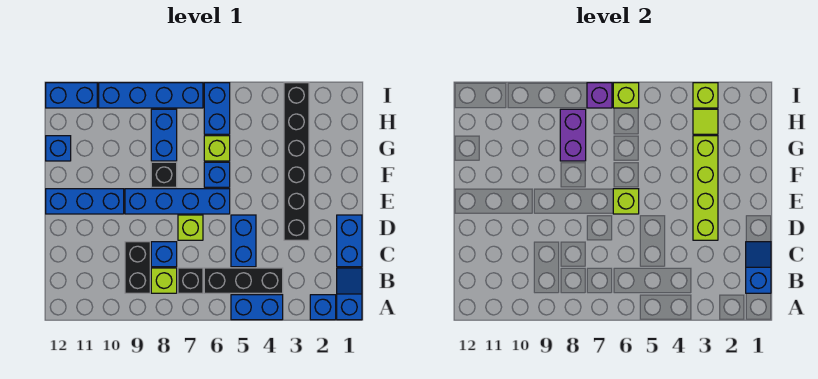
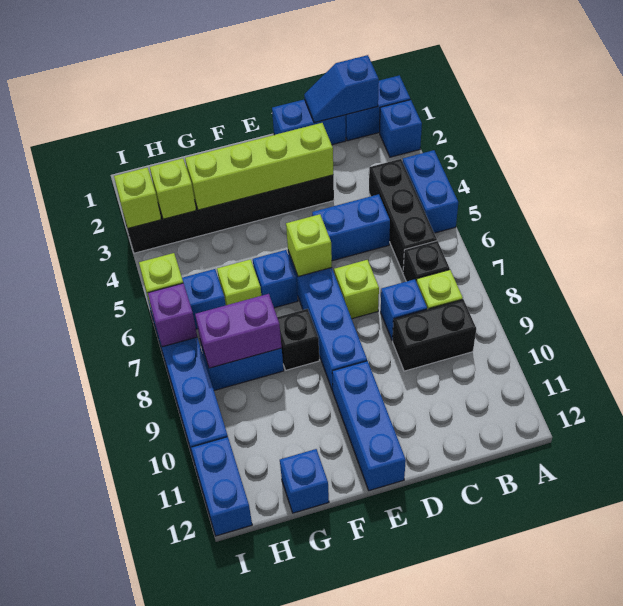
blue slope A1:B1 level 1 top A -> blue brick A1:B1 level 1
lime tile H3 level 2 -> lime brick H3 level 2

